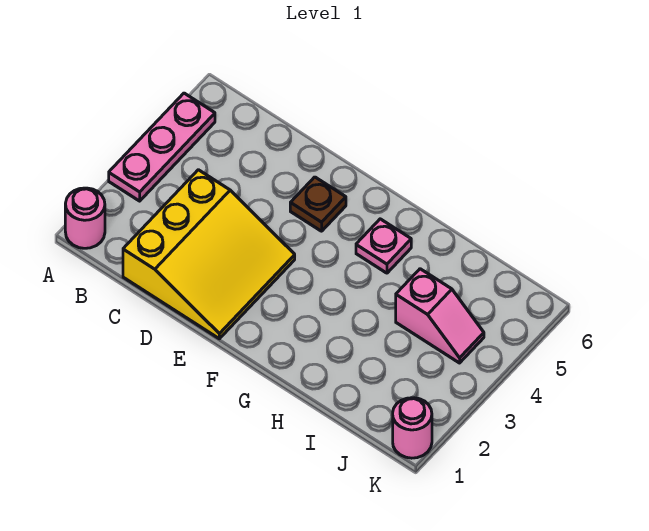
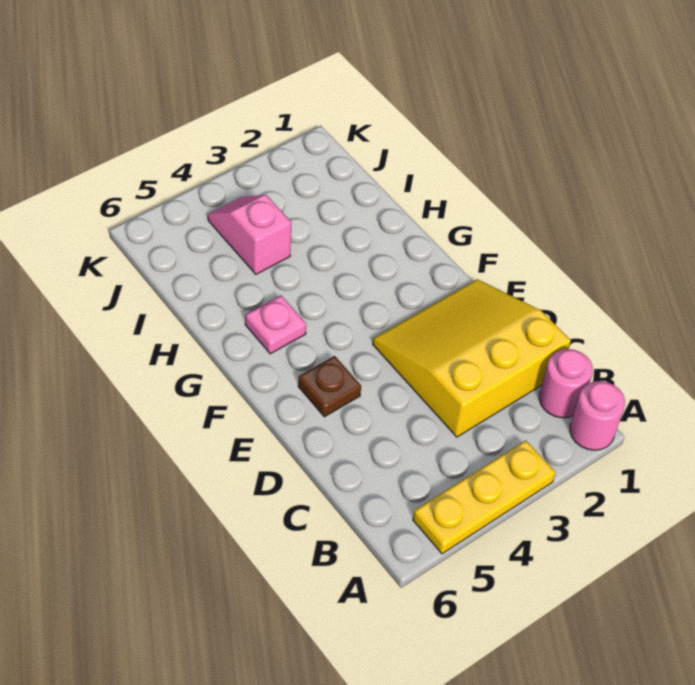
pink plate A3:A5 level 1 -> yellow plate A3:A5 level 1
pink round brick K1 level 1 -> pink round brick B1 level 1

